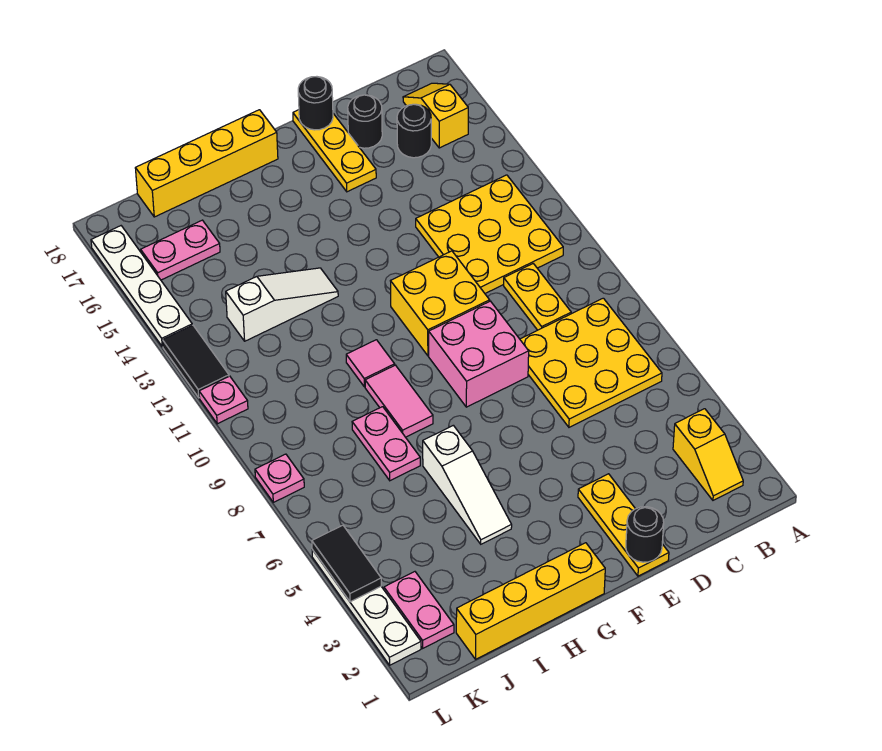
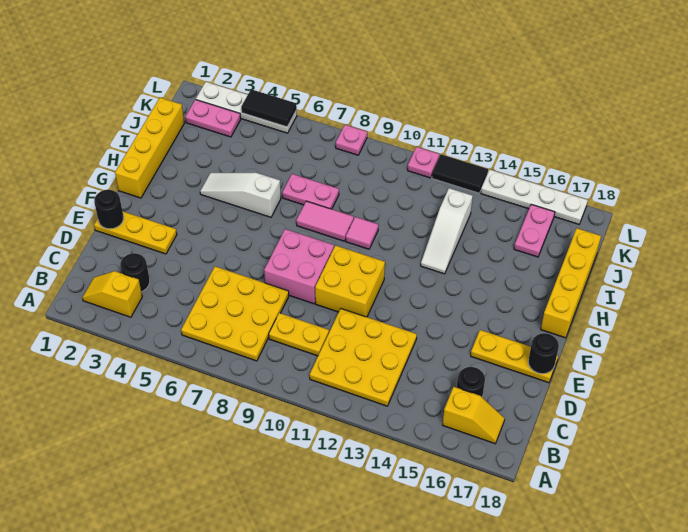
black round brick D17 level 1 -> black round brick C3 level 1

